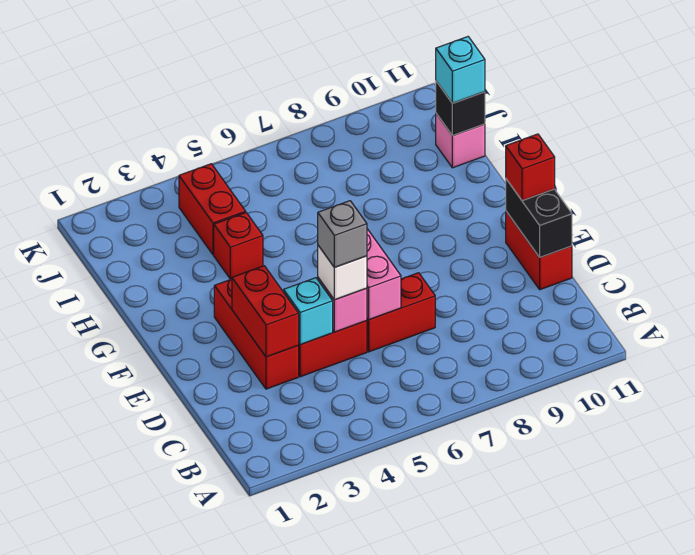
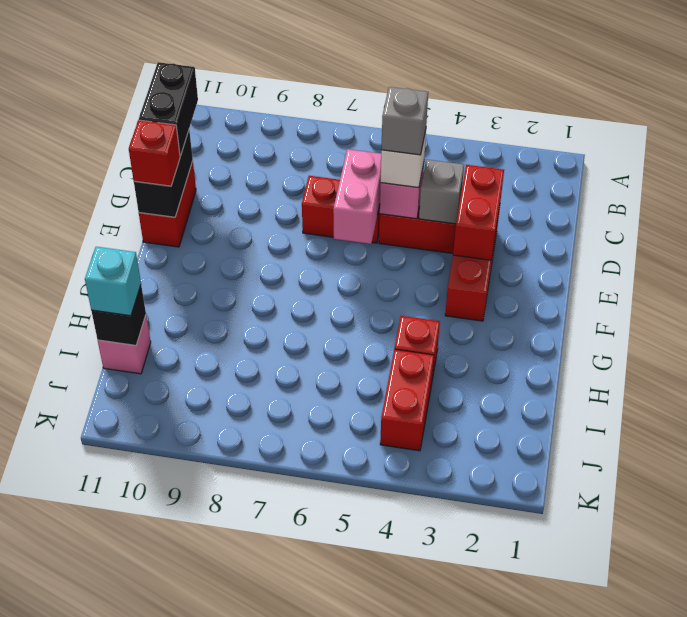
none -> black brick C11:D11 level 3
cyan brick D4 level 2 -> grey brick D4 level 2

